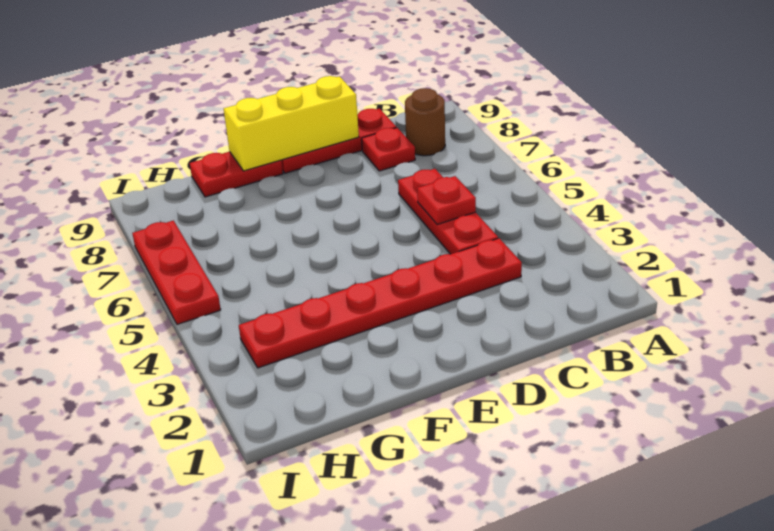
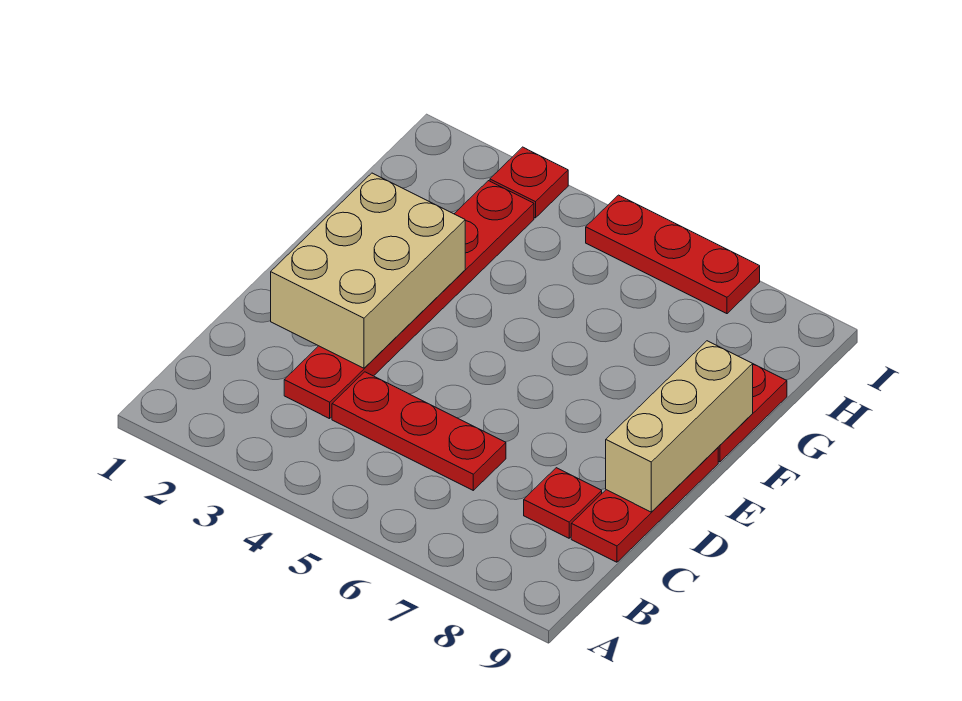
brown round brick B8 level 1 -> none
red plate C5 level 2 -> red plate I3 level 1
none -> tan brick D2:F3 level 2
yellow brick D9:F9 level 2 -> tan brick D9:F9 level 2

